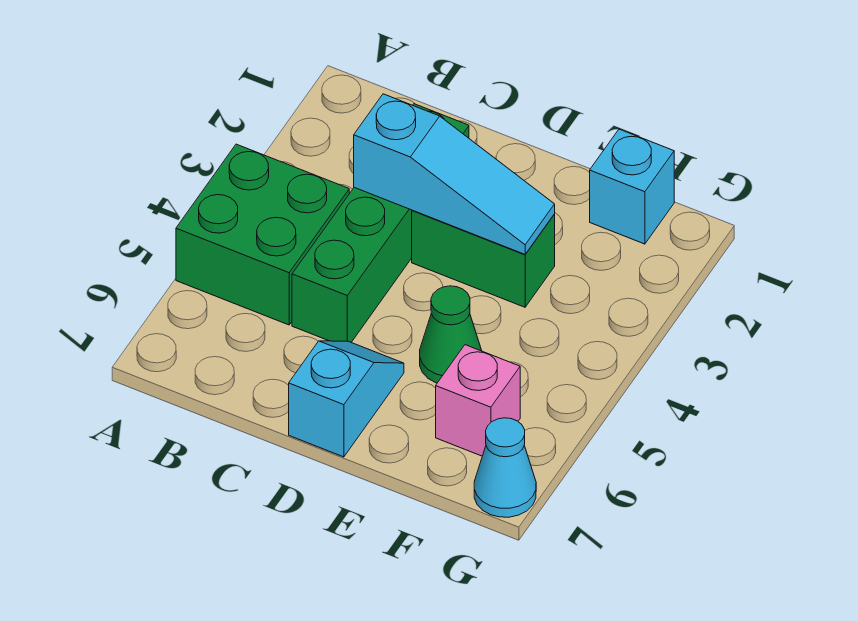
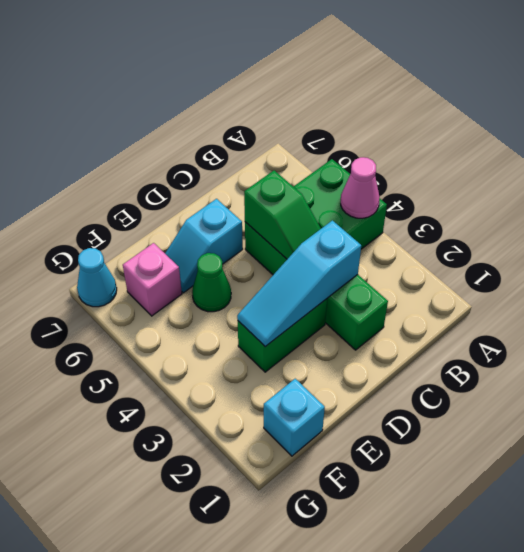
none -> pink cone A4 level 2
none -> green slope C4:C5 level 2 top 5
cyan slope D6:D7 level 1 top 7 -> cyan slope D6:E6 level 1 top D

